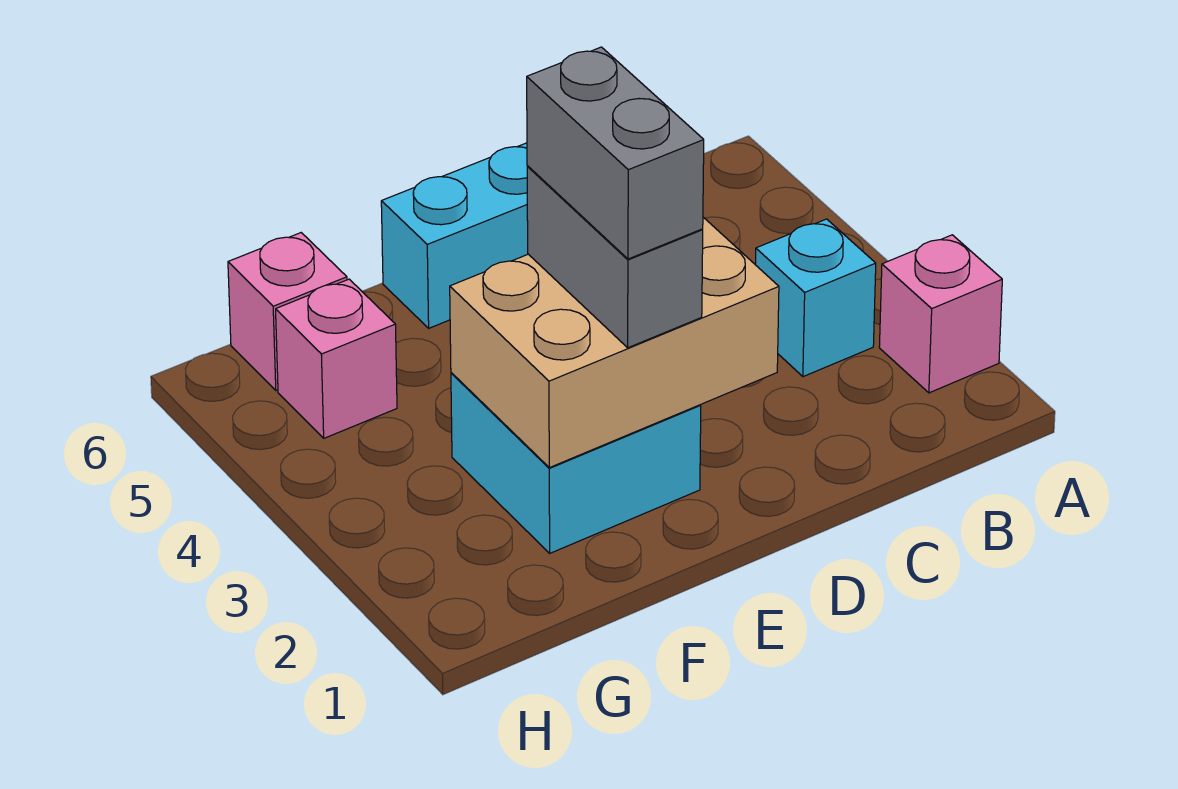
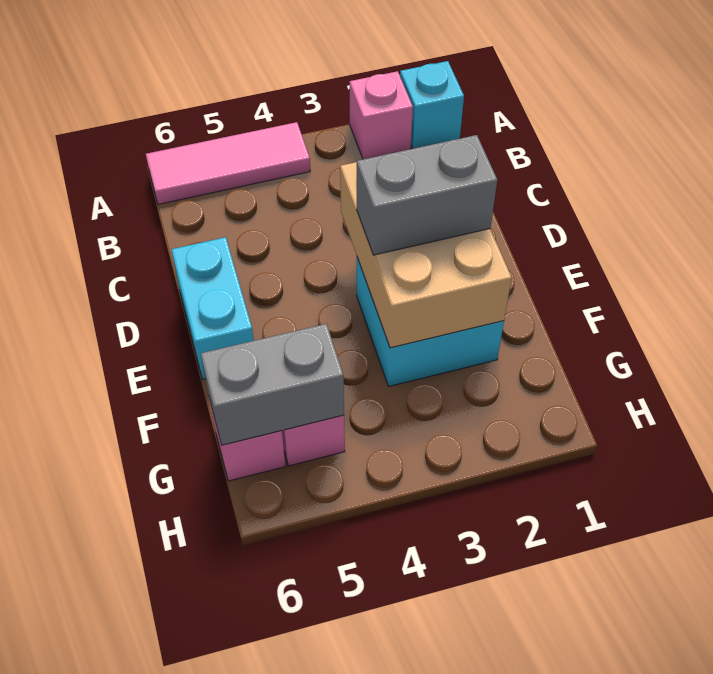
none -> pink tile A4:A6 level 1
cyan brick B3 level 1 -> cyan brick A1 level 1
grey brick E2:E3 level 4 -> grey brick G5:G6 level 2

